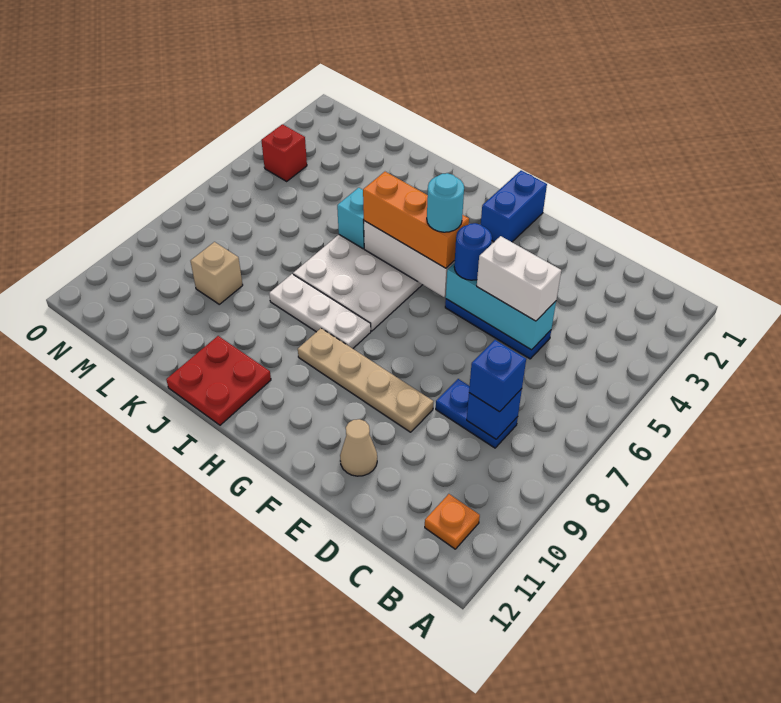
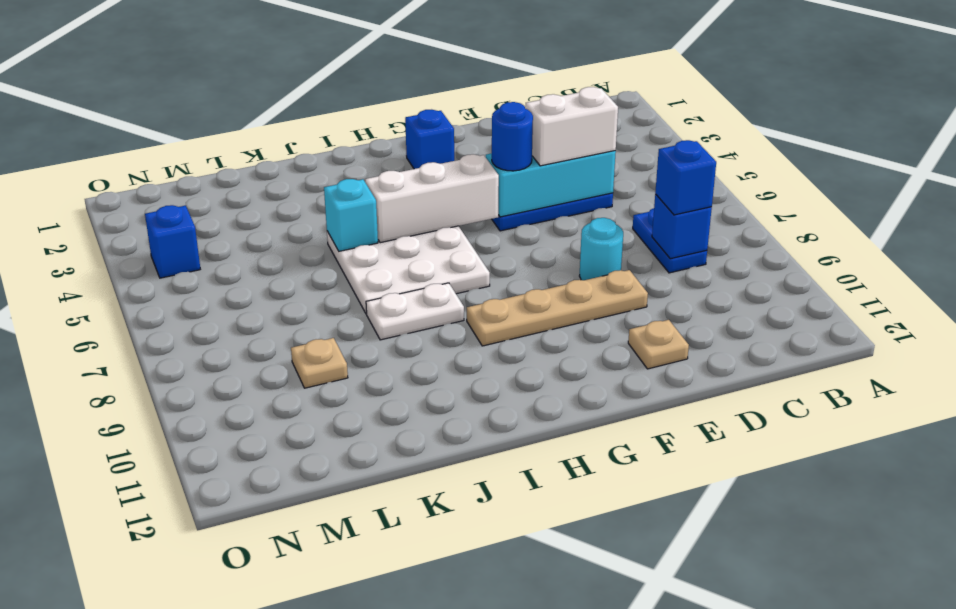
orange plate B11 level 1 -> none
blue plate C8:D8 level 1 -> blue plate C7:C8 level 1
tan cone E11 level 1 -> tan plate E11 level 1
blue brick G1:G2 level 1 -> blue brick G2 level 1
orange brick G5:I5 level 3 -> none
cyan round brick G5 level 4 -> cyan round brick E8 level 1
white plate H8:J8 level 1 -> white plate I8:J8 level 1
red plate I11:J12 level 1 -> none
tan brick L9 level 1 -> tan plate L9 level 1
red brick N4 level 1 -> blue brick N4 level 1

